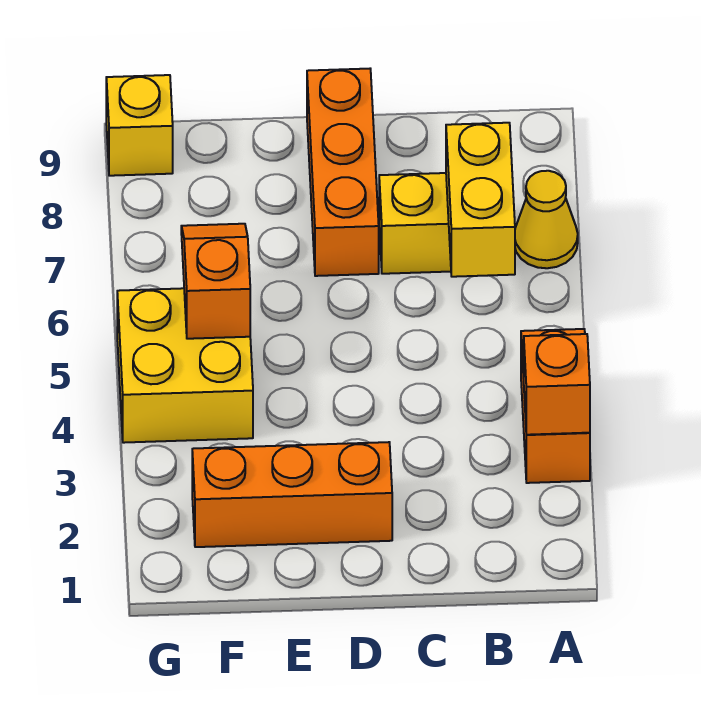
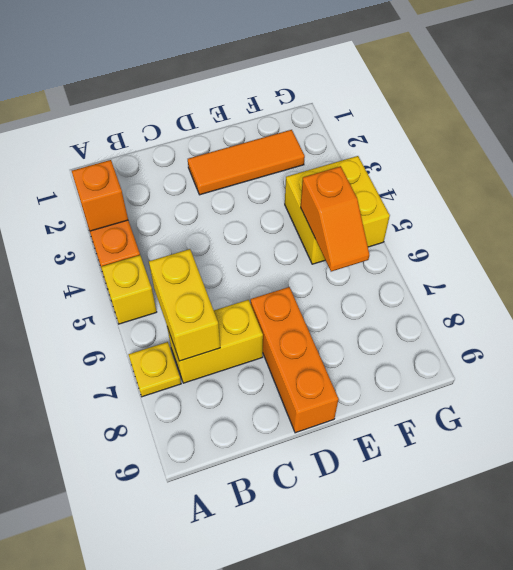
yellow cone A7 level 1 -> yellow plate A7 level 1
orange brick D2:F2 level 1 -> orange tile D2:F2 level 1
yellow brick G9 level 1 -> yellow brick A5 level 1

